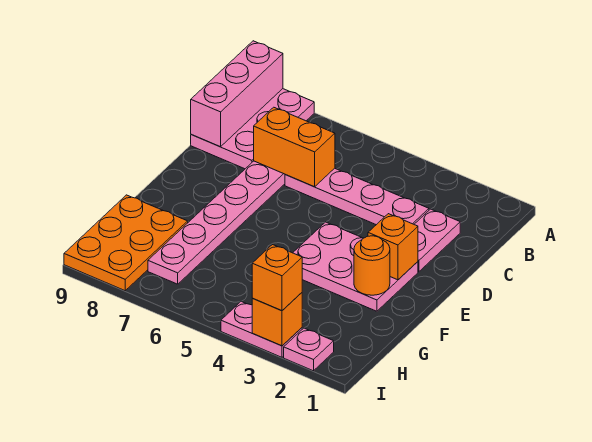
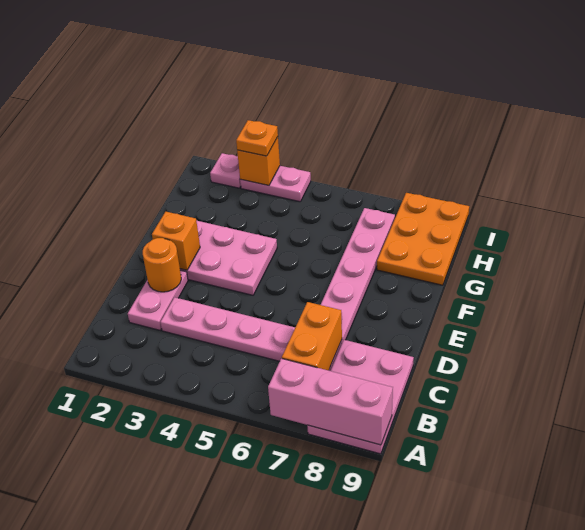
pink brick A9:C9 level 2 -> pink brick A7:A9 level 2
orange brick C6:C7 level 2 -> orange brick B7:C7 level 2
orange round brick F2 level 2 -> orange round brick D2 level 2
orange brick I3 level 3 -> orange plate I3 level 3

